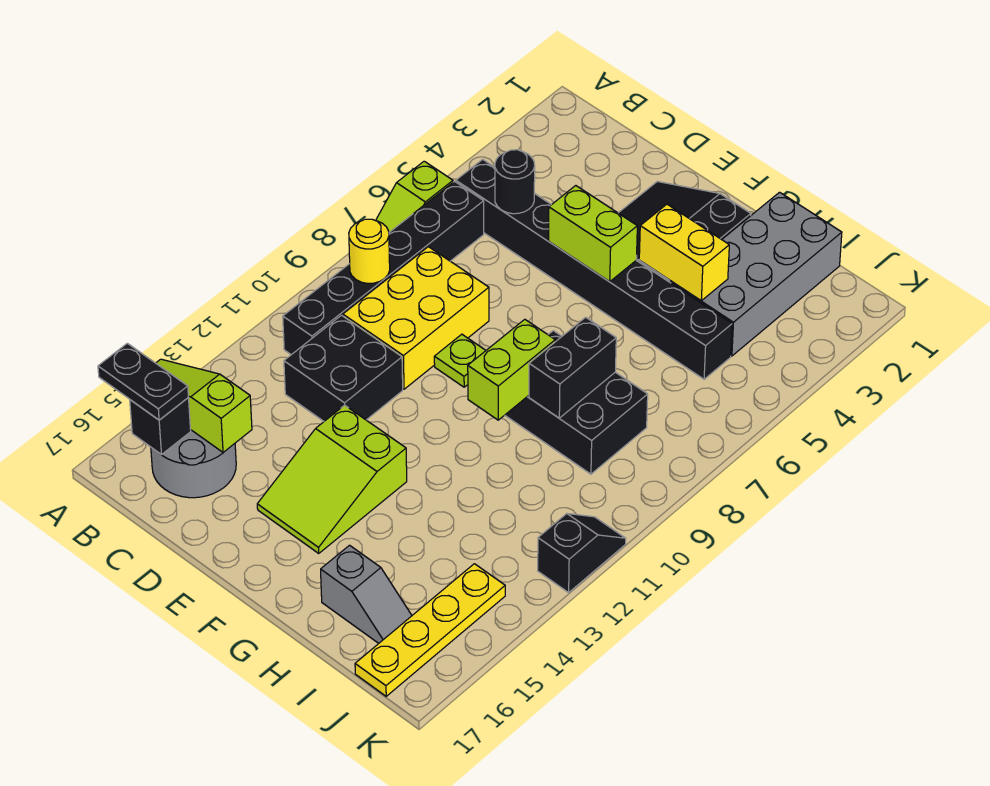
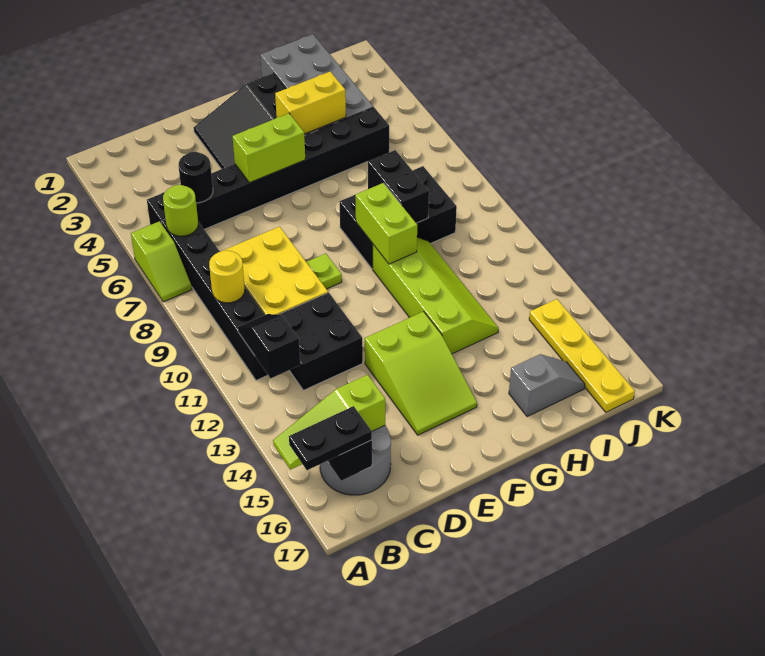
none -> lime round brick B6 level 2
none -> lime slope G10:H13 level 1 top G
black slope K11:K12 level 1 top 12 -> black slope B11:B12 level 2 top 12

